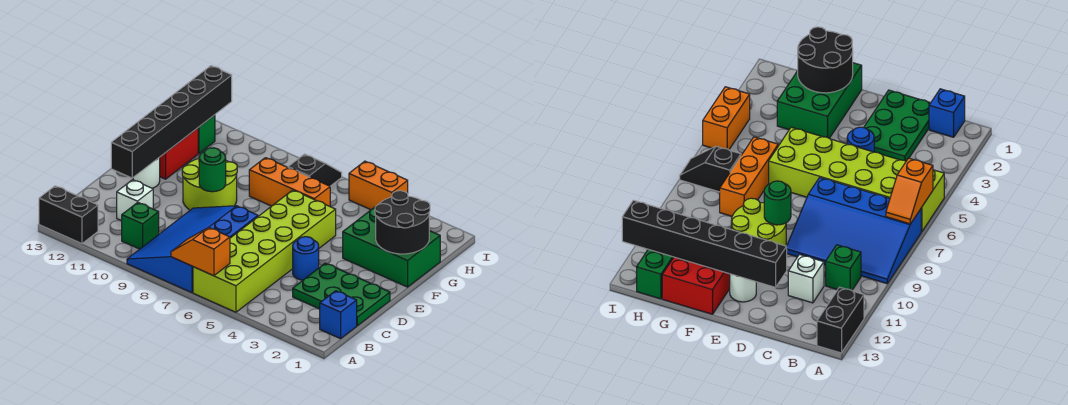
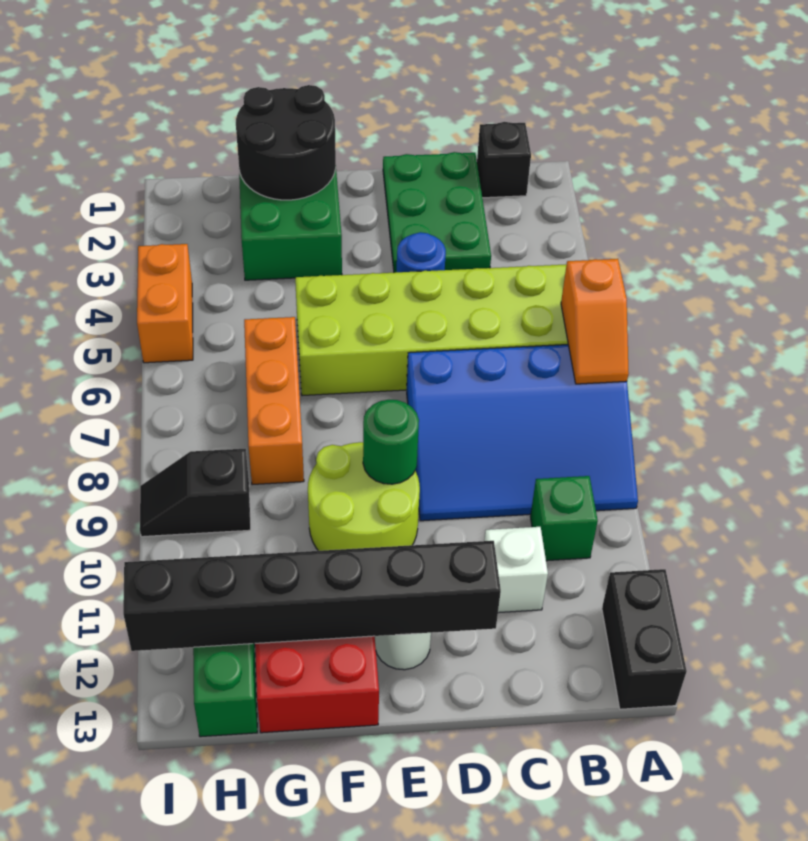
blue brick B1 level 1 -> black brick B1 level 1
black slope H7:I7 level 1 top H -> black slope H9:I9 level 1 top H

